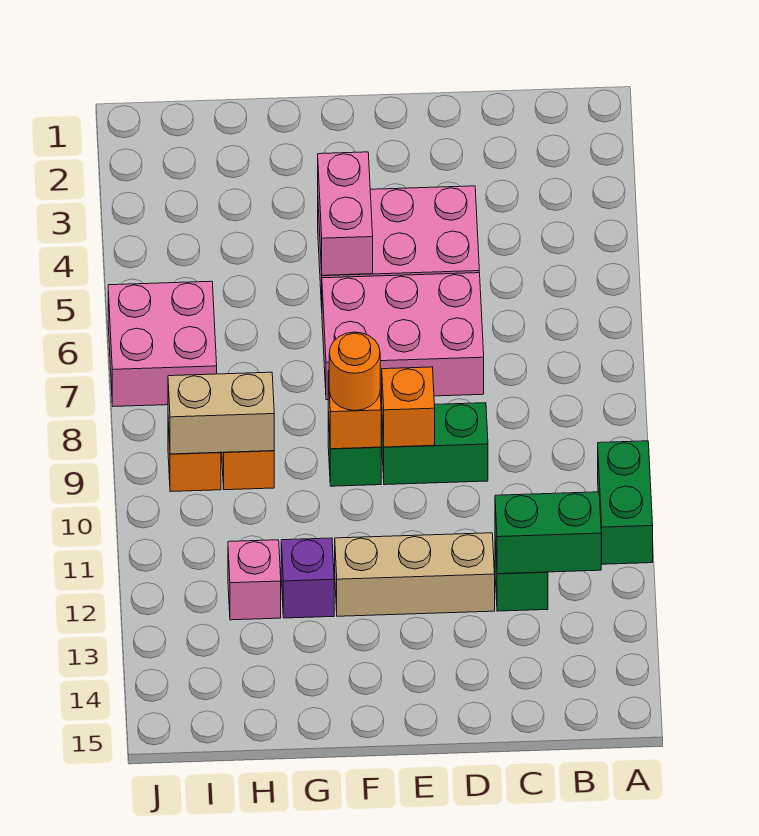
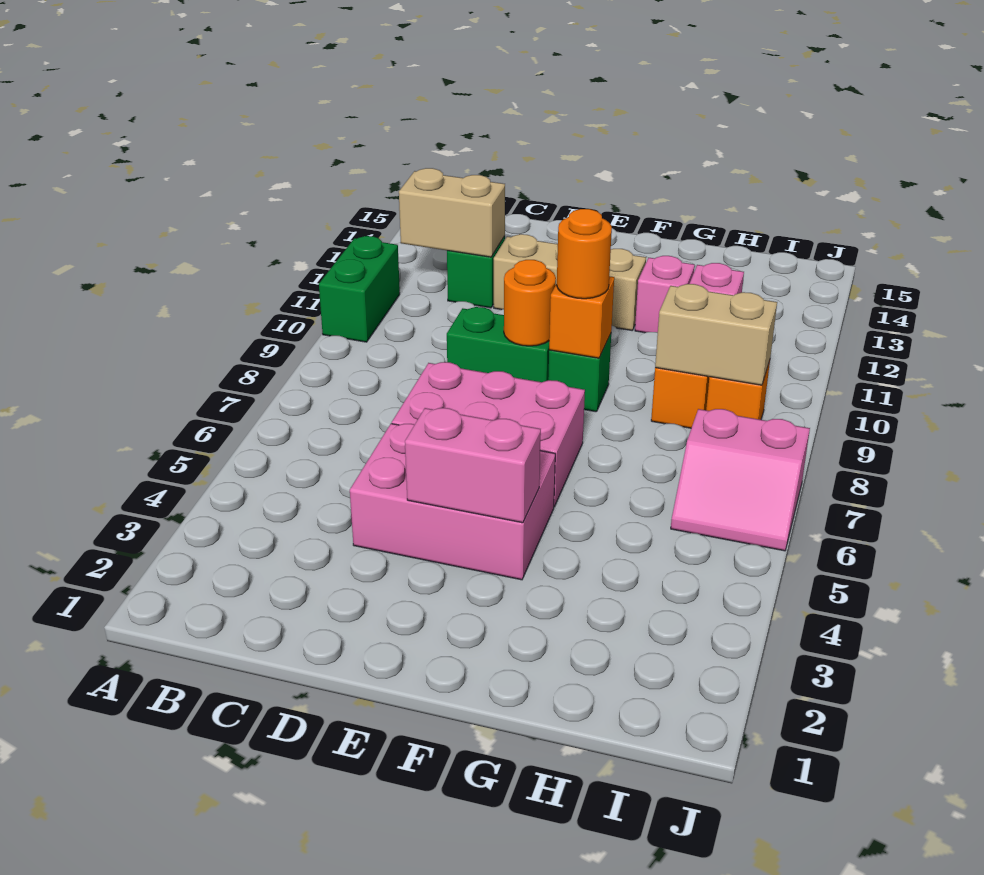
green brick B12:C12 level 2 -> tan brick B12:C12 level 2
orange brick E9 level 2 -> orange round brick E9 level 2
pink brick F4:F5 level 2 -> pink brick E4:F4 level 2
purple brick G12 level 1 -> pink brick G12 level 1
pink brick I6:J7 level 1 -> pink slope I6:J7 level 1 top 7

